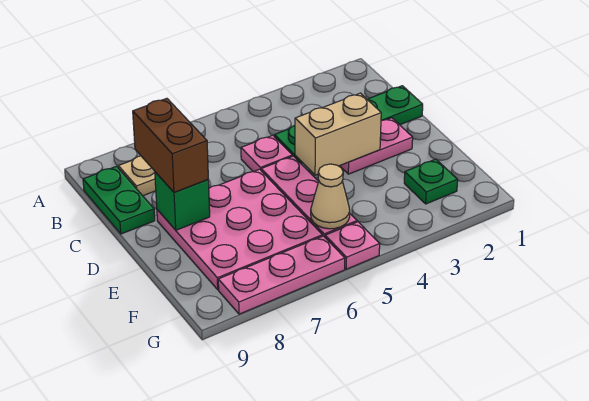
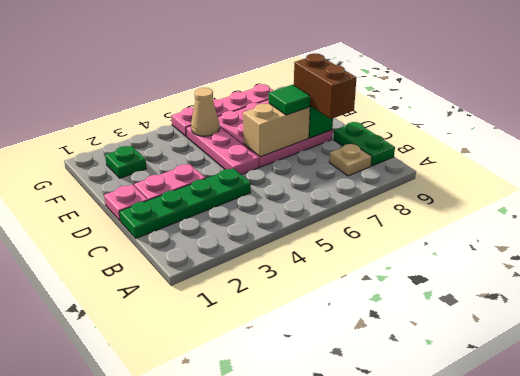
pink plate C5 level 1 -> pink plate D1 level 1
tan brick D3:D4 level 2 -> tan brick D6:D7 level 2
none -> green tile D7 level 3

